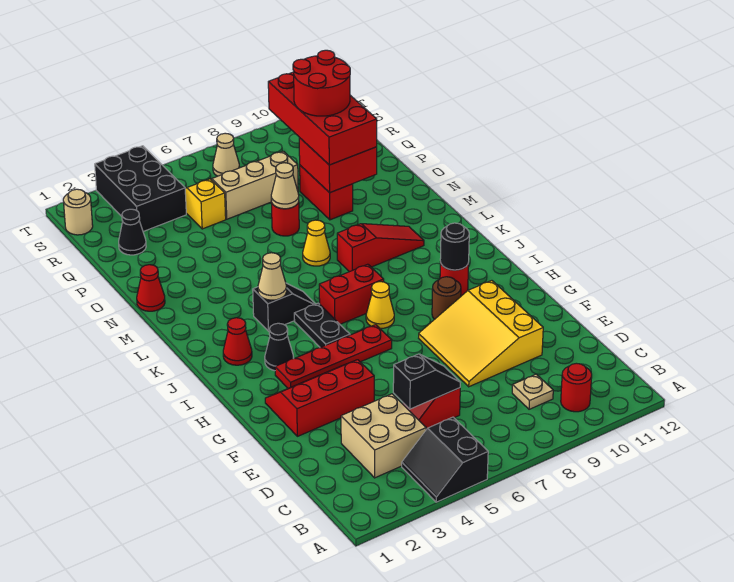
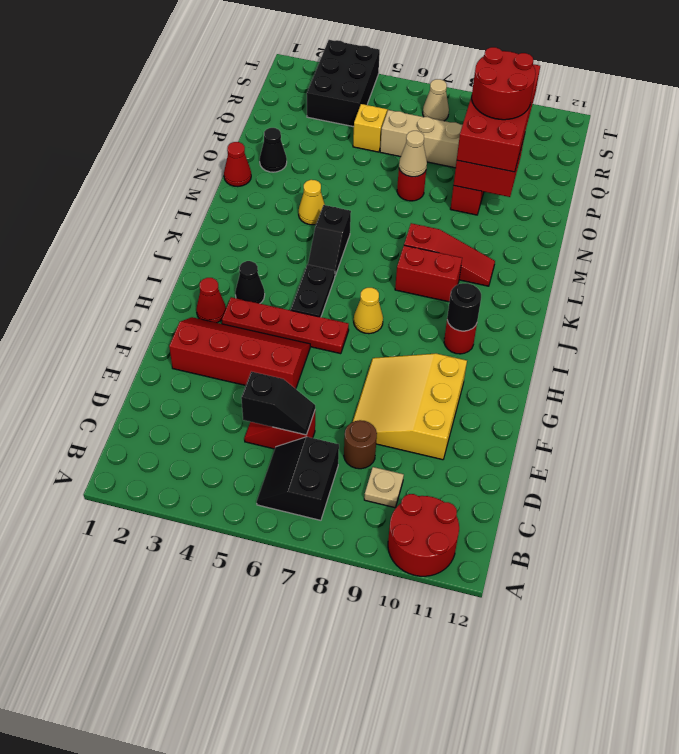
black slope A4:B5 level 1 top 5 -> black slope B6:C7 level 1 top 7
red round brick B10 level 1 -> red round brick A10:B11 level 1
tan brick C3:D4 level 1 -> none
red slope F2:G4 level 1 top F -> red slope F2:G5 level 1 top F
brown round brick H9 level 1 -> brown round brick D8 level 1
red cone J2 level 1 -> red cone H2 level 1
red brick J6:J7 level 1 -> red brick K8:K9 level 1
black slope K4:K5 level 1 top 4 -> black slope K5:L5 level 1 top L
tan cone K4 level 2 -> none
yellow cone M7 level 1 -> yellow cone M4 level 1
black cone Q2 level 1 -> black cone O2 level 1
tan round brick S1 level 1 -> none

